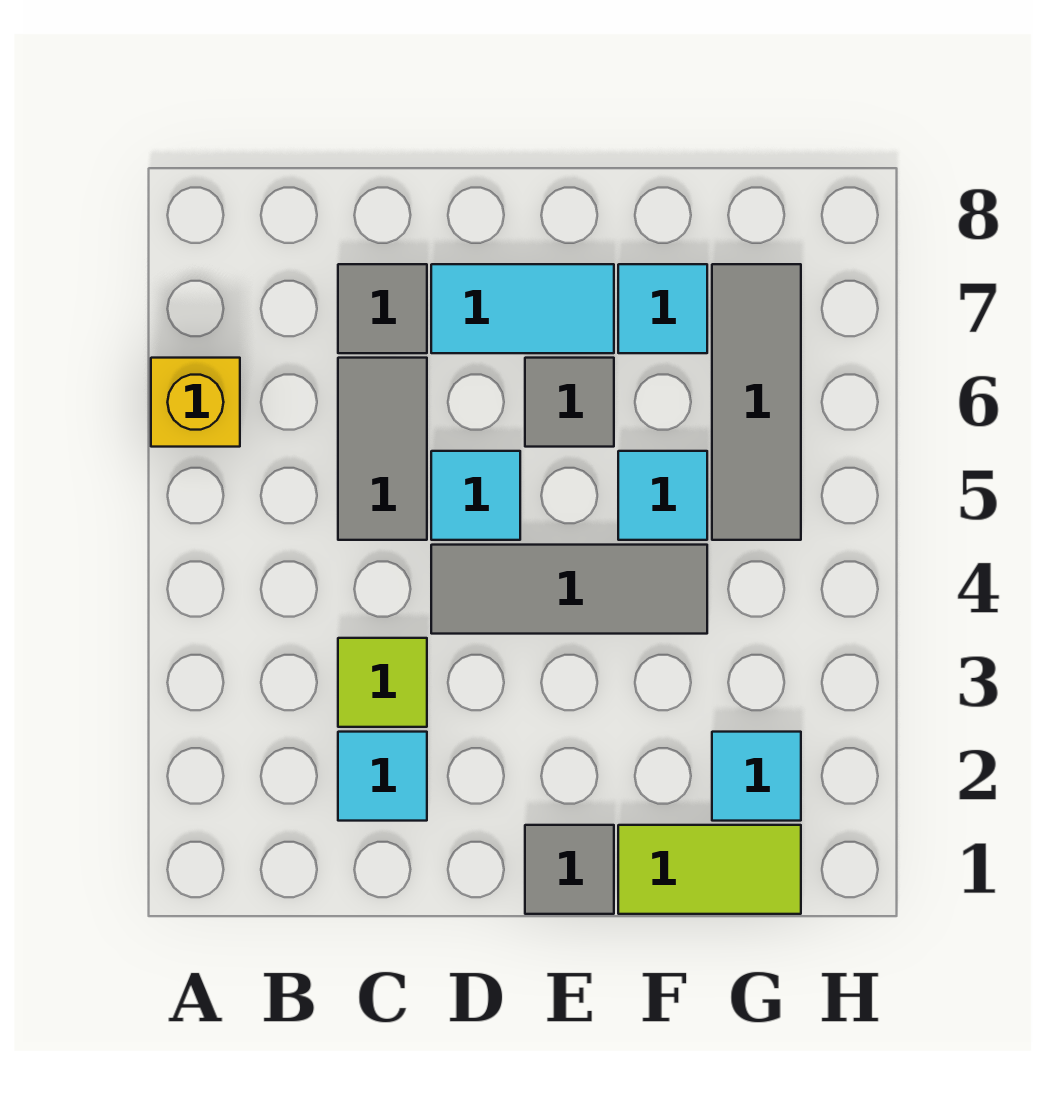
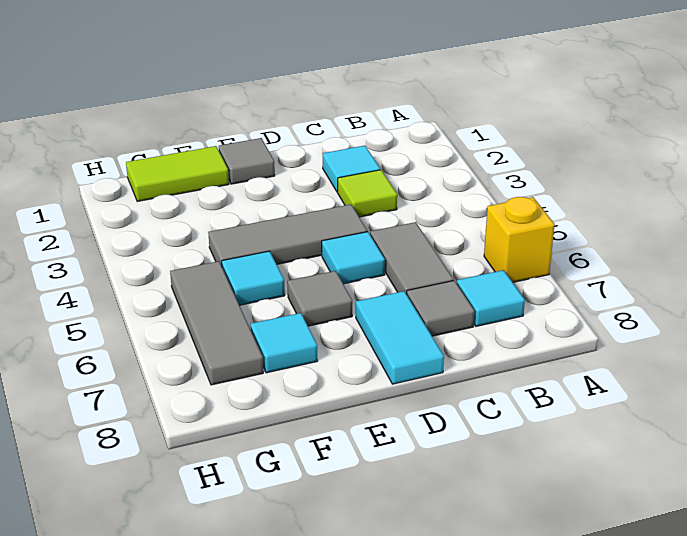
cyan tile D7:E7 level 1 -> cyan tile D7:D8 level 1
cyan tile G2 level 1 -> cyan tile B7 level 1

